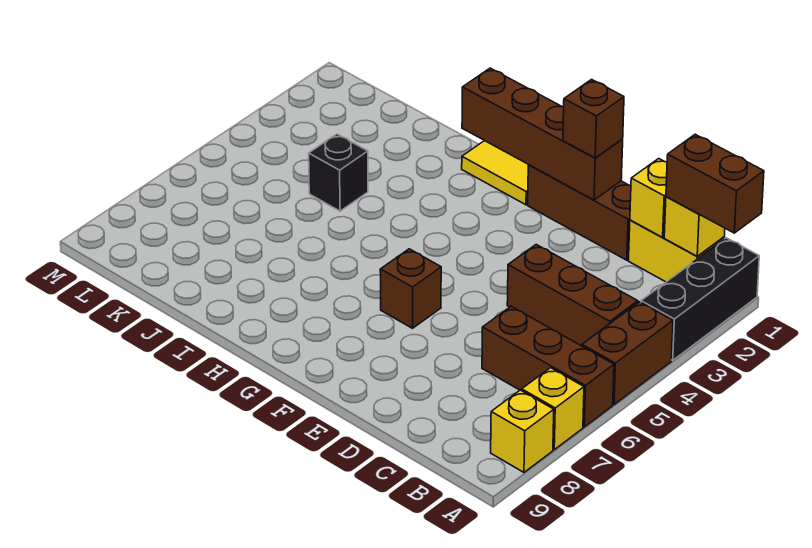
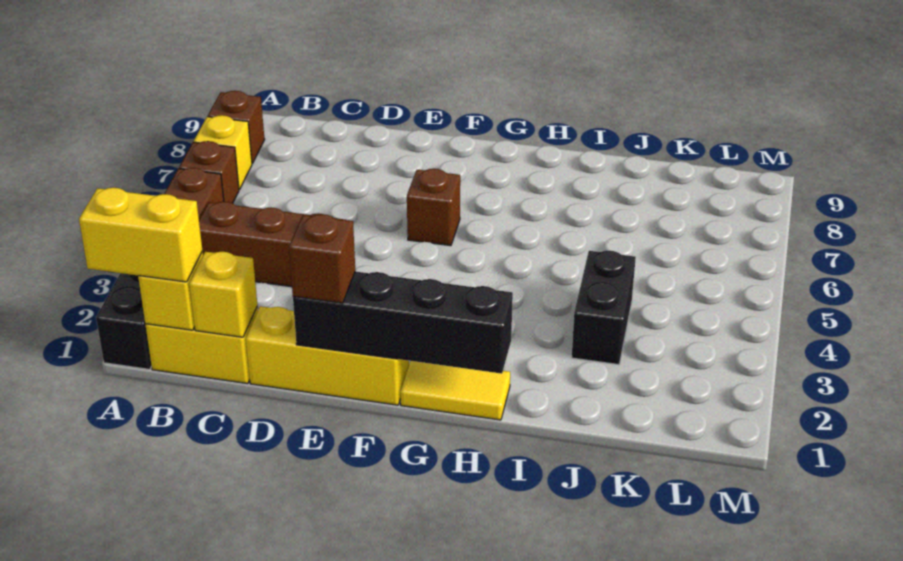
brown brick A1:B1 level 3 -> yellow brick A1:B1 level 3
brown brick A6:C6 level 1 -> brown brick A6 level 1
yellow brick A8 level 1 -> brown brick A8 level 1
brown brick D1:F1 level 1 -> yellow brick D1:F1 level 1
brown brick E1:H1 level 2 -> black brick E1:H1 level 2
black brick J4 level 1 -> black brick J3:J4 level 1

